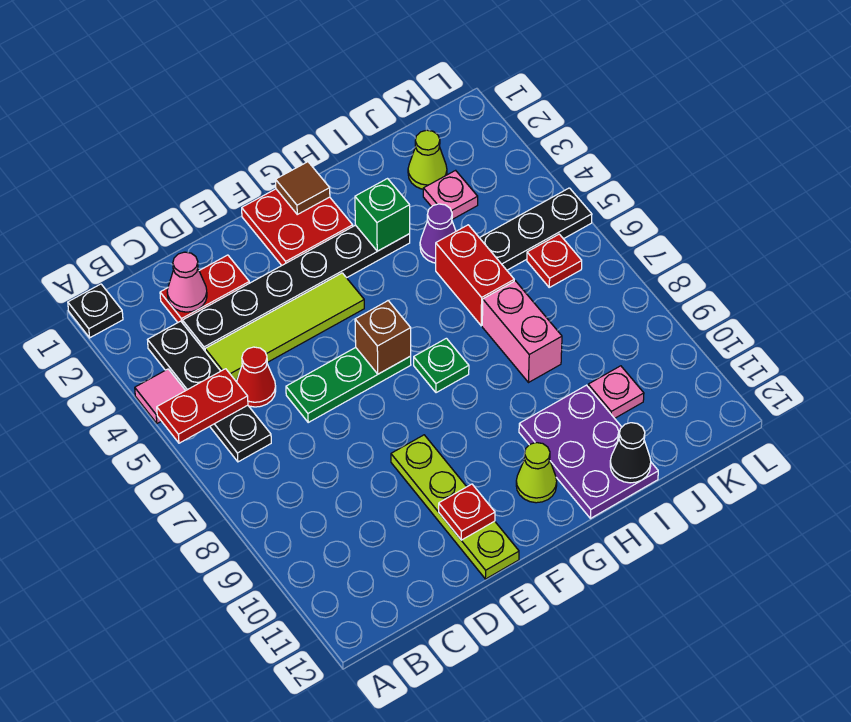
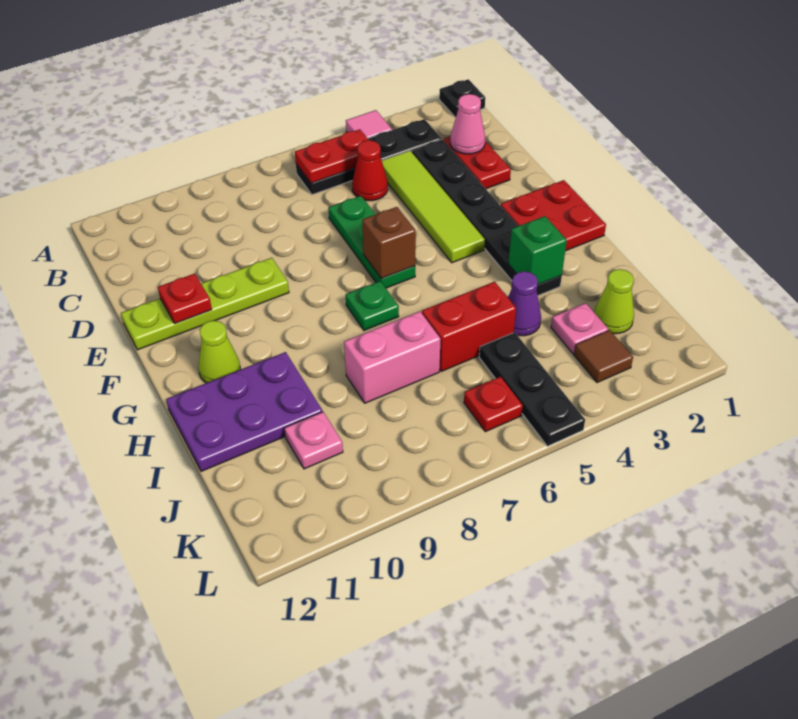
red plate A5:B5 level 2 -> red plate B5:B6 level 2
brown tile G1 level 2 -> brown tile K3 level 1
black cone I12 level 2 -> none

